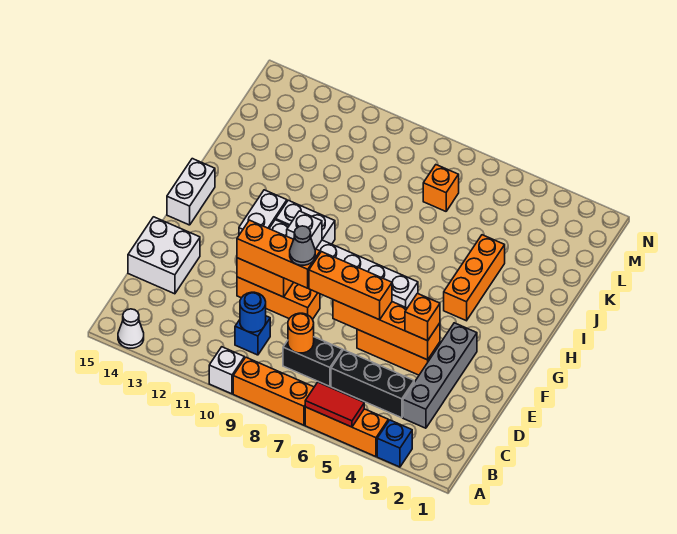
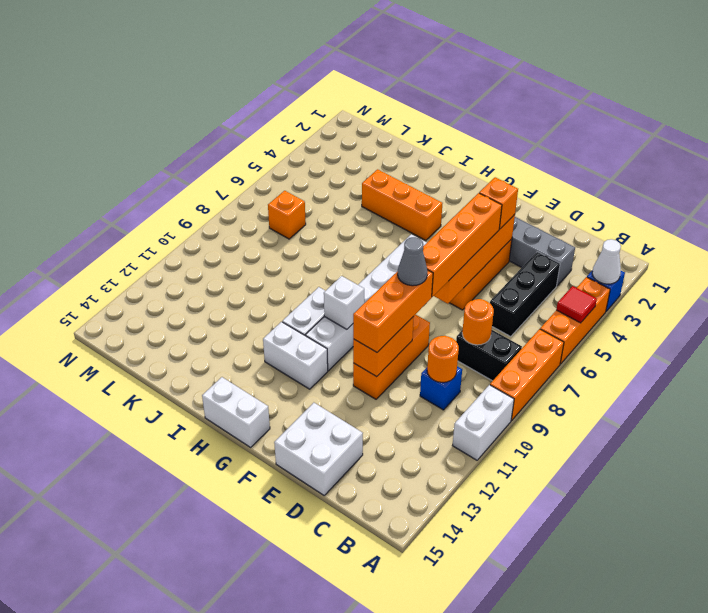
red tile A5:A6 level 2 -> red tile A5 level 2
white brick A10 level 1 -> white brick A10:A11 level 1
white cone A14 level 1 -> white cone A3 level 2
black brick C7:C8 level 1 -> black brick B8:C8 level 1
blue round brick C10 level 2 -> orange round brick C10 level 2
orange brick E6:E8 level 3 -> orange brick E5:E8 level 3

